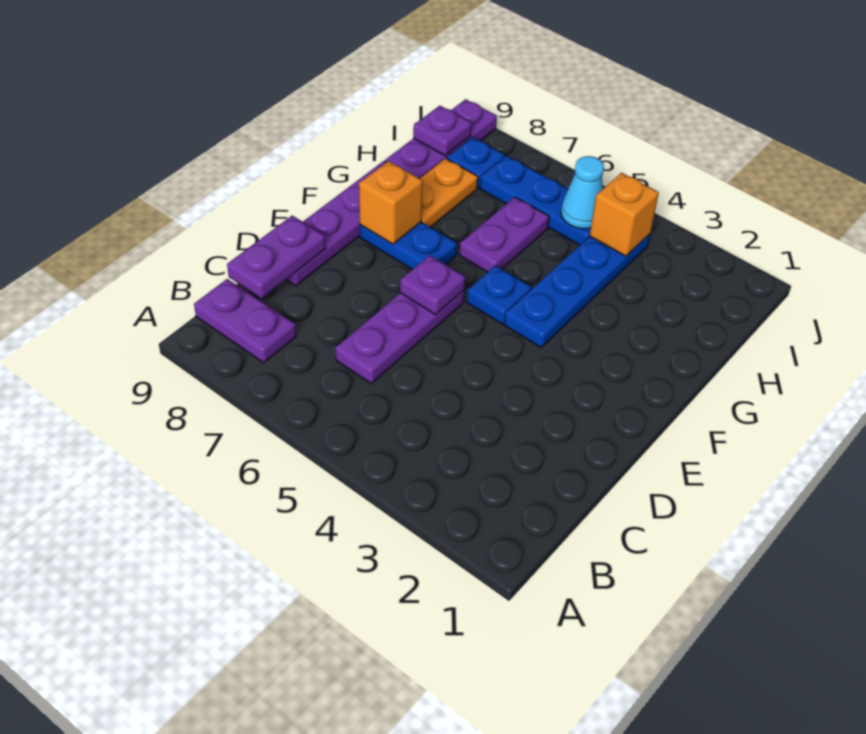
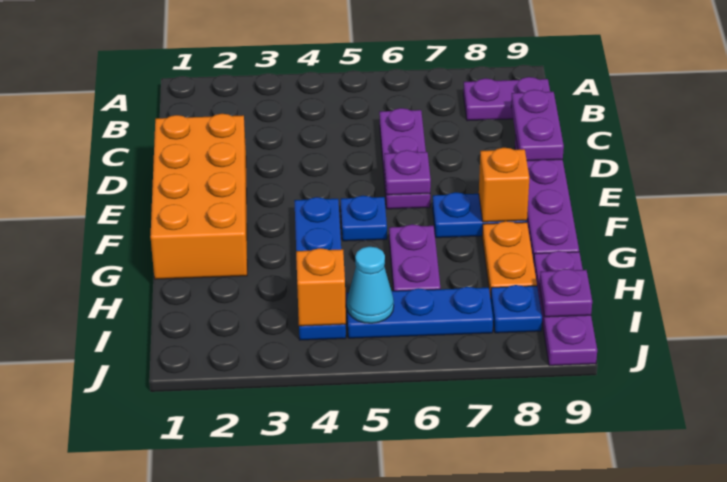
none -> orange brick D1:G2 level 1

